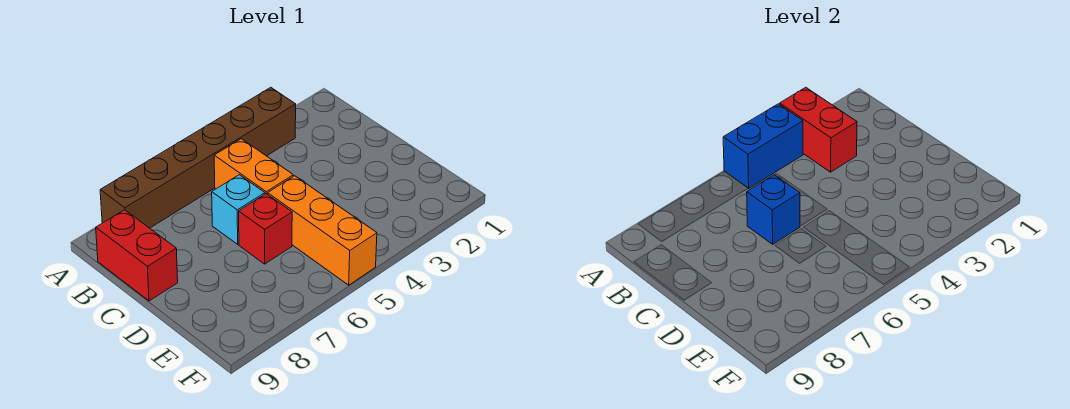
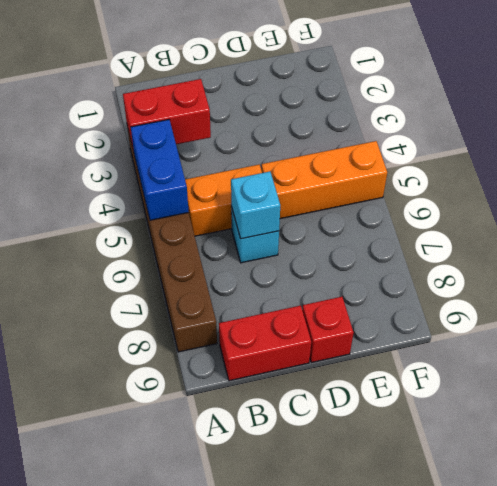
blue brick C6 level 2 -> cyan brick C6 level 2
red brick D6 level 1 -> red brick D9 level 1

